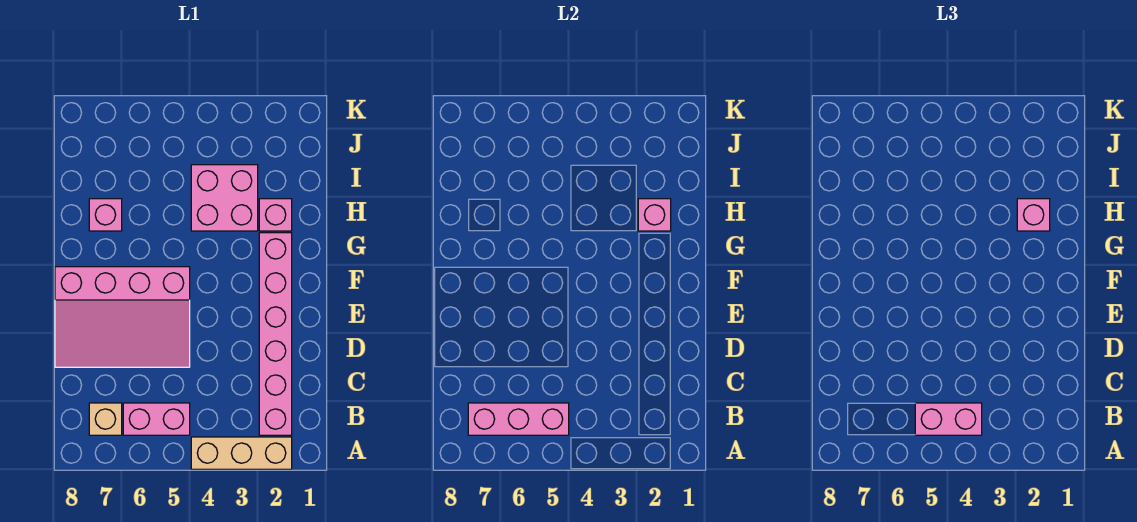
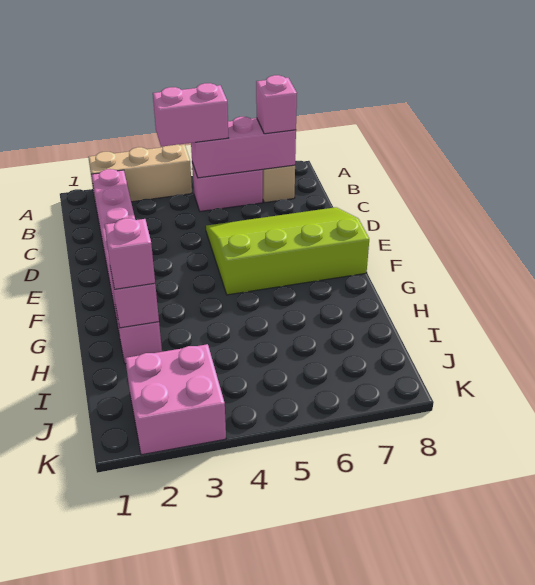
pink slope D5:F8 level 1 top F -> lime slope D5:F8 level 1 top F
pink brick H3:I4 level 1 -> pink brick J2:K3 level 1
pink brick H7 level 1 -> pink brick B7 level 3

